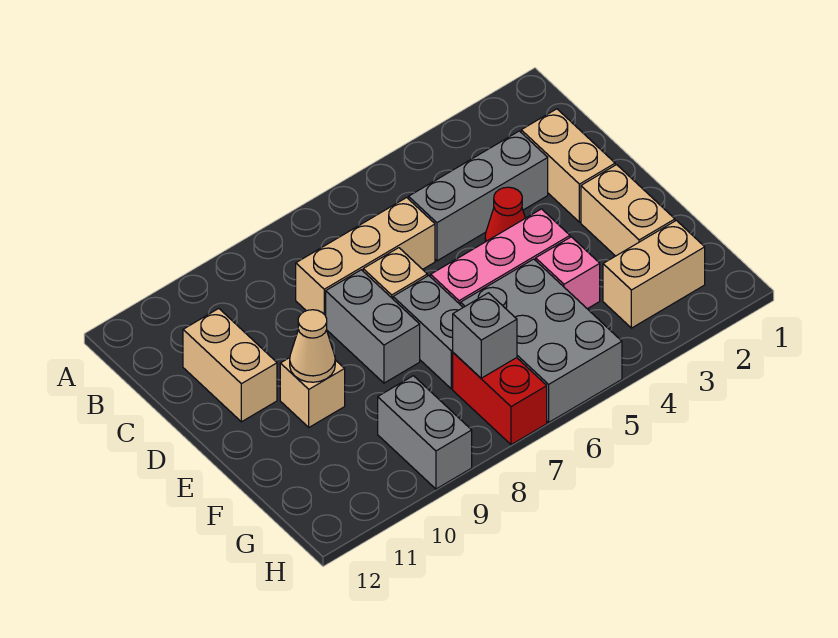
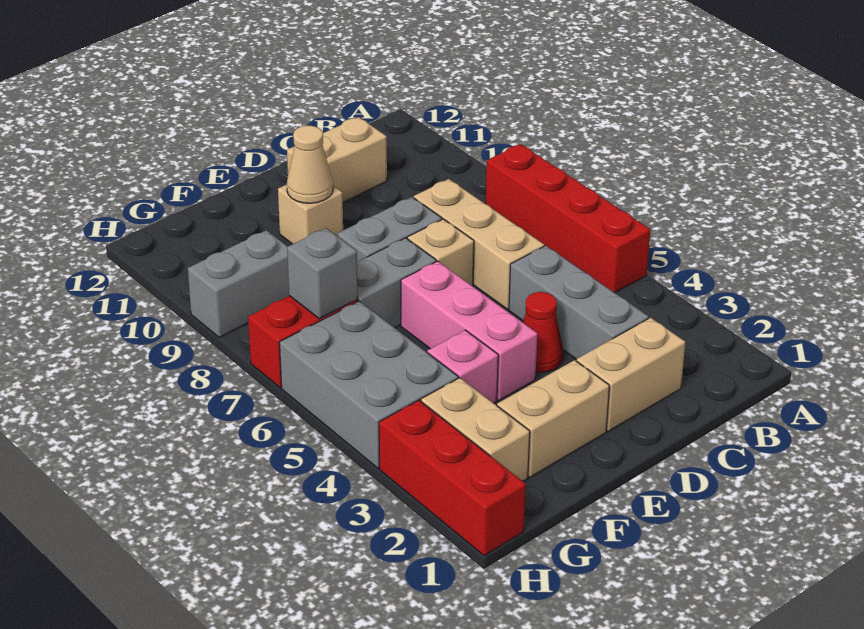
none -> red brick A5:A8 level 1
grey brick F5:H6 level 1 -> grey brick G4:H6 level 1
none -> red brick H1:H3 level 1

